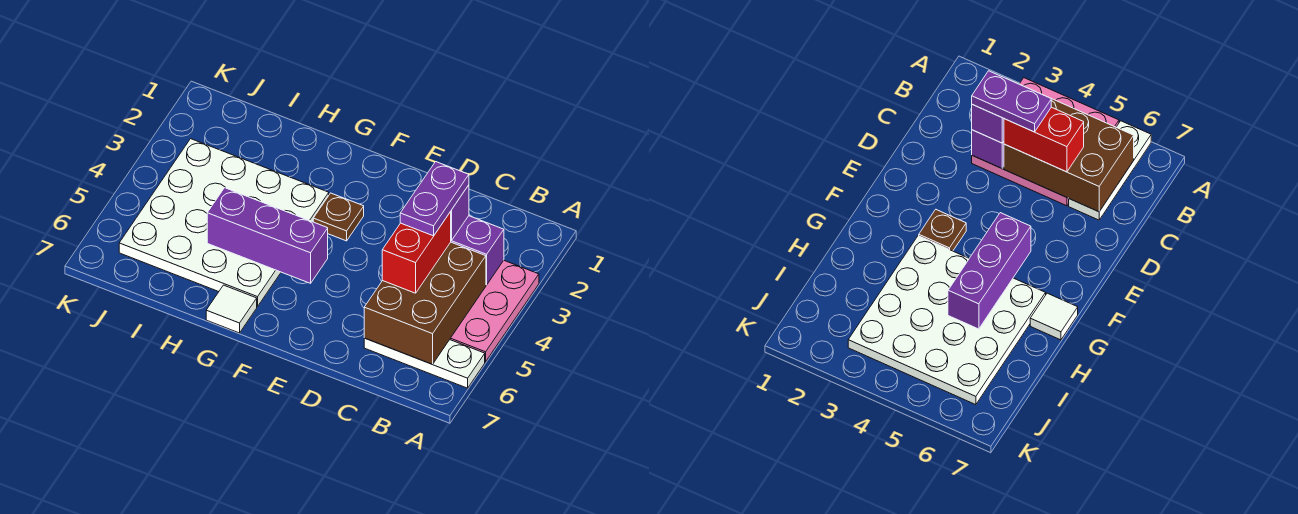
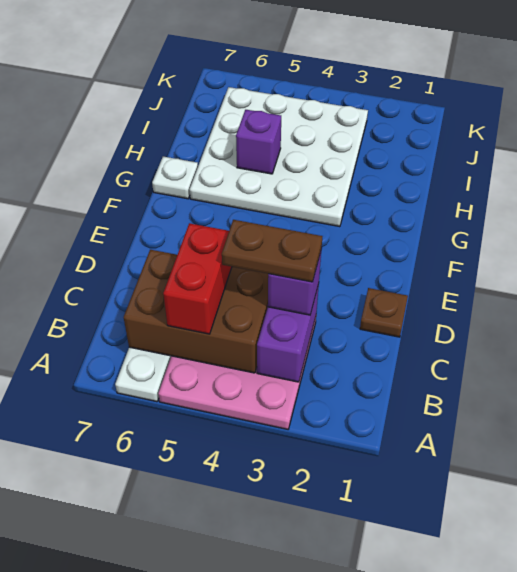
purple plate C3:C4 level 4 -> brown plate C3:C4 level 4
red brick C4:C5 level 3 -> red brick B5:C5 level 3
brown plate F3 level 1 -> brown plate D1 level 1
purple brick F5:H5 level 2 -> purple brick H5 level 2
white tile G7 level 1 -> white plate G7 level 1

